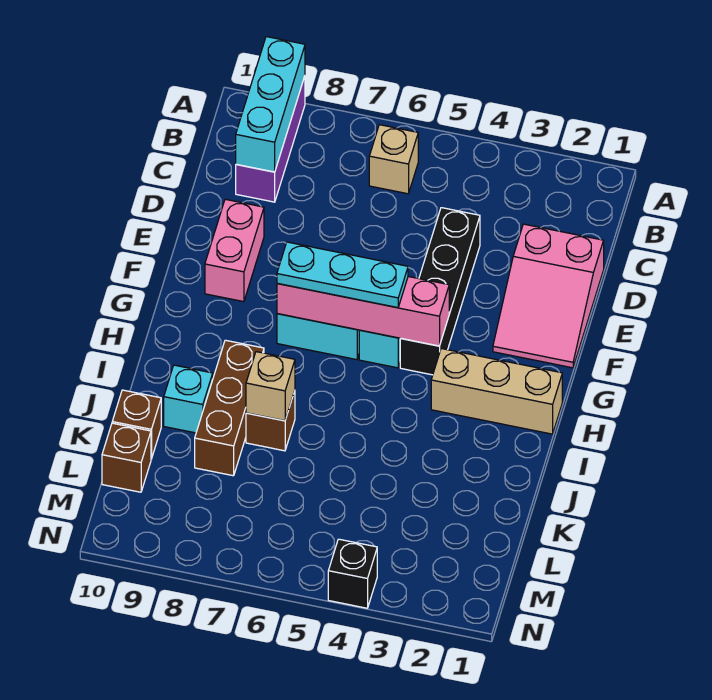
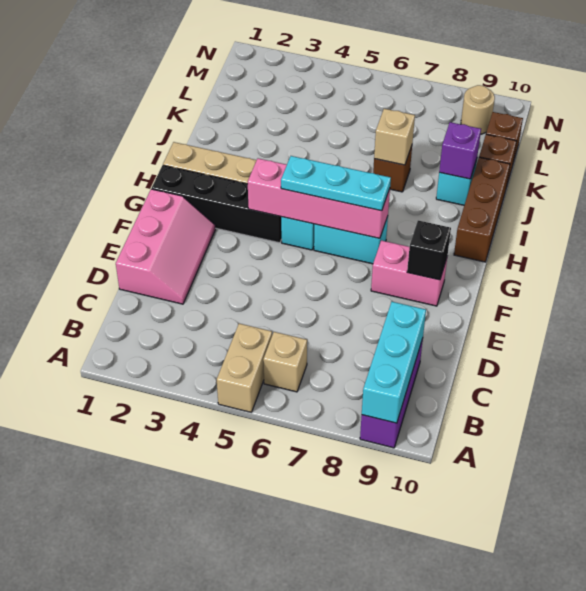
none -> tan brick A5:B5 level 1
pink slope D1:F2 level 1 top D -> pink slope D1:F2 level 1 top 1
black brick D4:G4 level 1 -> black brick G1:G4 level 1
pink brick E9:F9 level 1 -> pink brick F8:F9 level 1
brown brick I8:K8 level 1 -> brown brick H10:J10 level 1
none -> purple brick J9 level 2
none -> tan round brick M9 level 1
black brick N4 level 1 -> black brick F9 level 2

